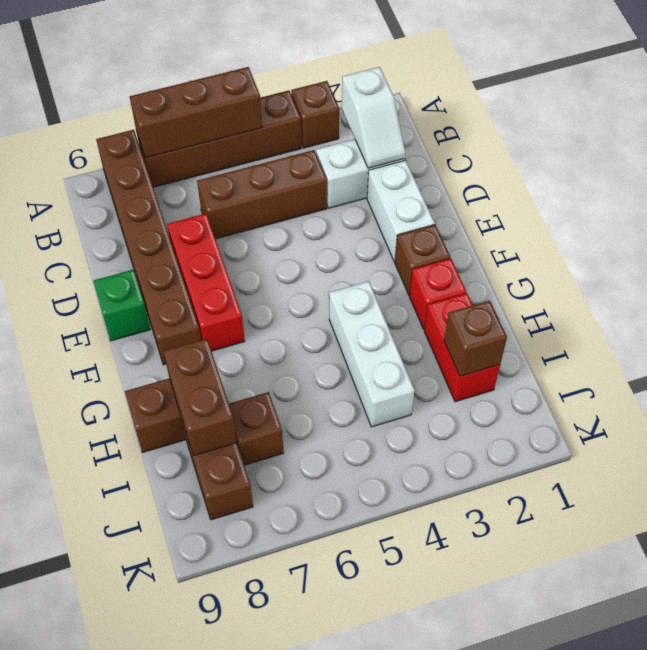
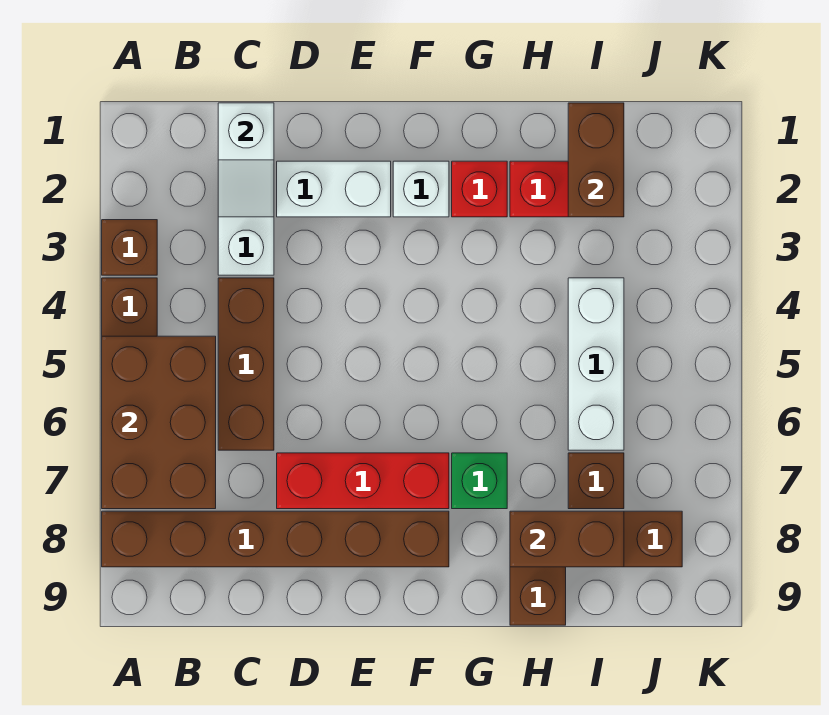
brown brick A5:A7 level 2 -> brown brick A5:B7 level 2
white slope B2:C2 level 2 top B -> white slope C1:C2 level 2 top 1
green brick E9 level 1 -> green brick G7 level 1
brown brick F2 level 1 -> white brick F2 level 1
white brick G4:I4 level 1 -> white brick I4:I6 level 1
brown brick I2 level 2 -> brown brick I1:I2 level 2

